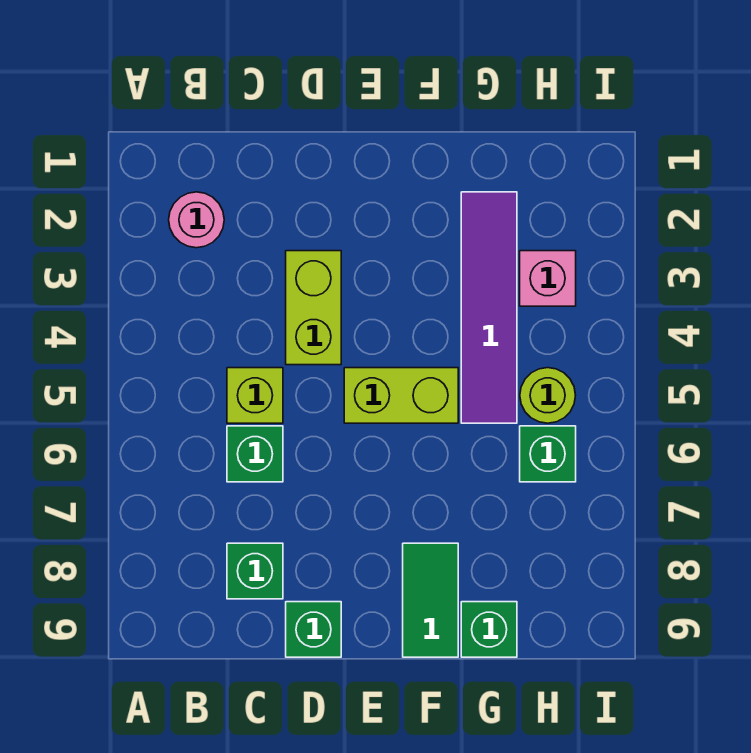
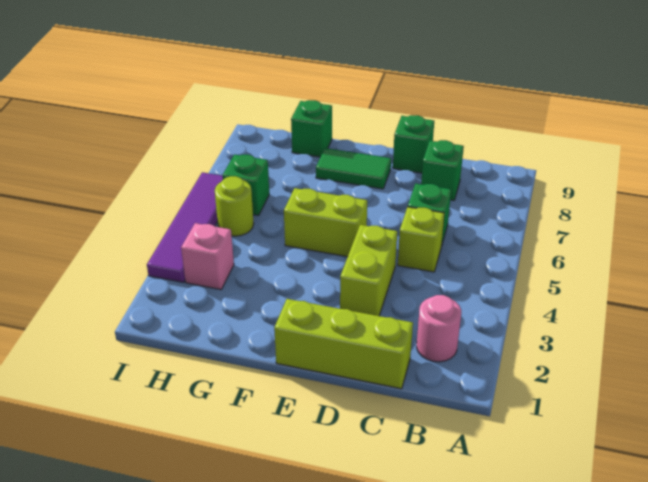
none -> lime brick C1:E1 level 1
green tile F8:F9 level 1 -> green tile E8:F8 level 1
purple tile G2:G5 level 1 -> purple tile I3:I6 level 1

